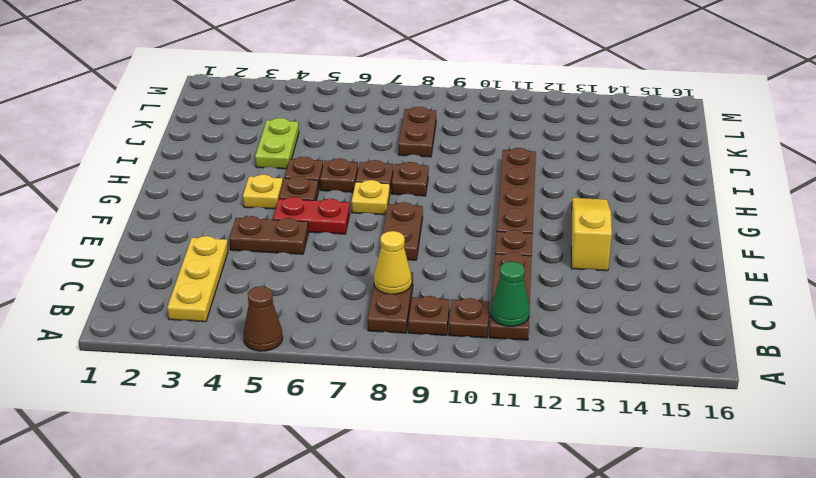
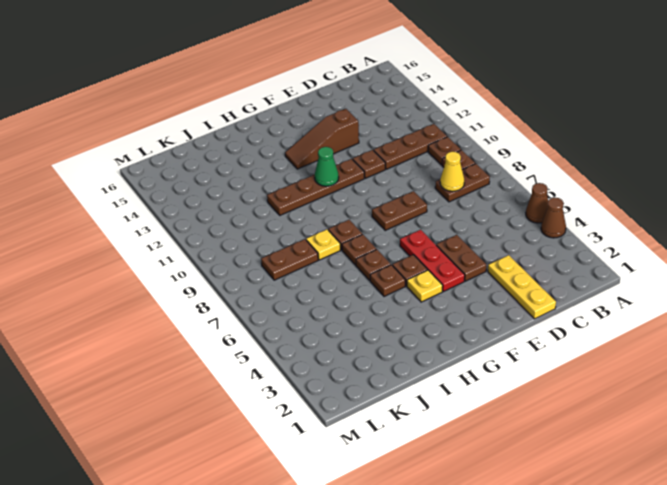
none -> brown cone A4 level 1
yellow plate B3:D3 level 1 -> yellow plate D1:D3 level 1
green cone B11 level 2 -> green cone G11 level 2
yellow slope E13:G13 level 1 top E -> brown slope E13:G13 level 1 top E
red plate F5:F6 level 1 -> red plate F4:F6 level 1
yellow plate G7 level 1 -> yellow plate I8 level 1
lime plate I4:J4 level 1 -> none

